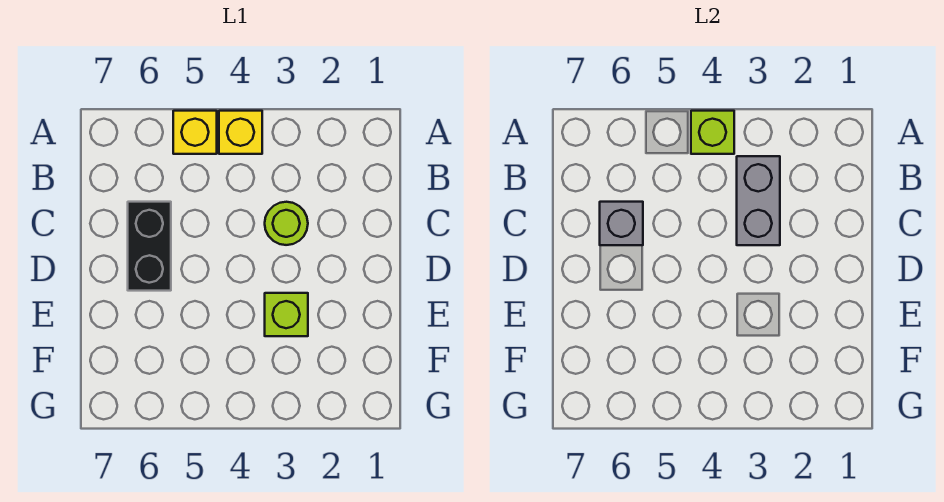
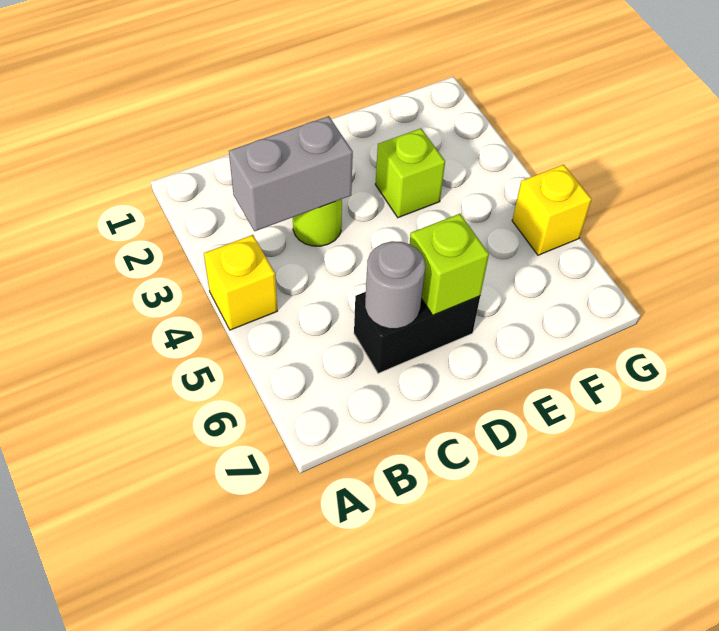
lime brick A4 level 2 -> lime brick D6 level 2
yellow brick A5 level 1 -> yellow brick G5 level 1
grey brick C6 level 2 -> grey round brick C6 level 2

